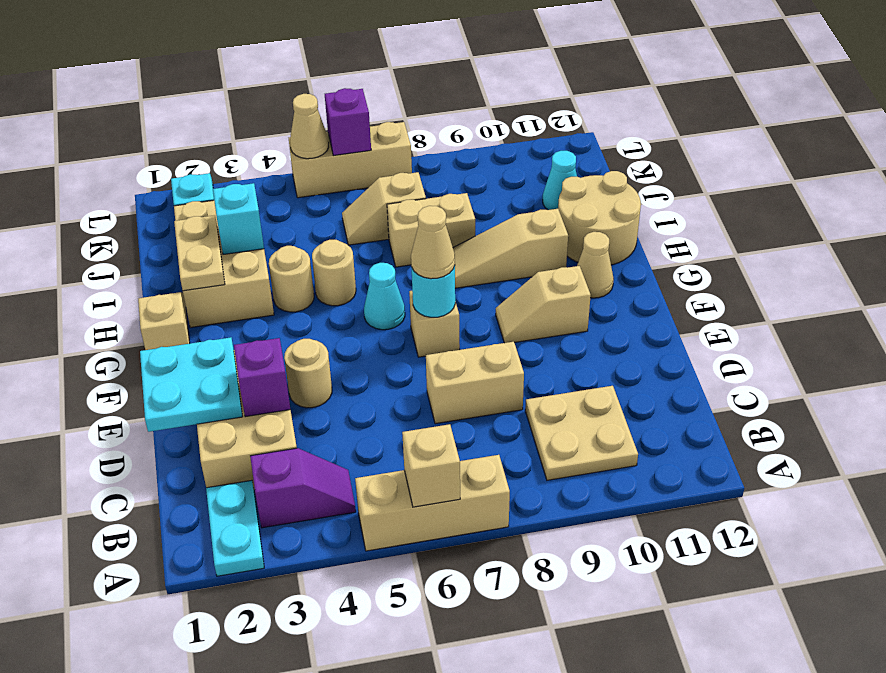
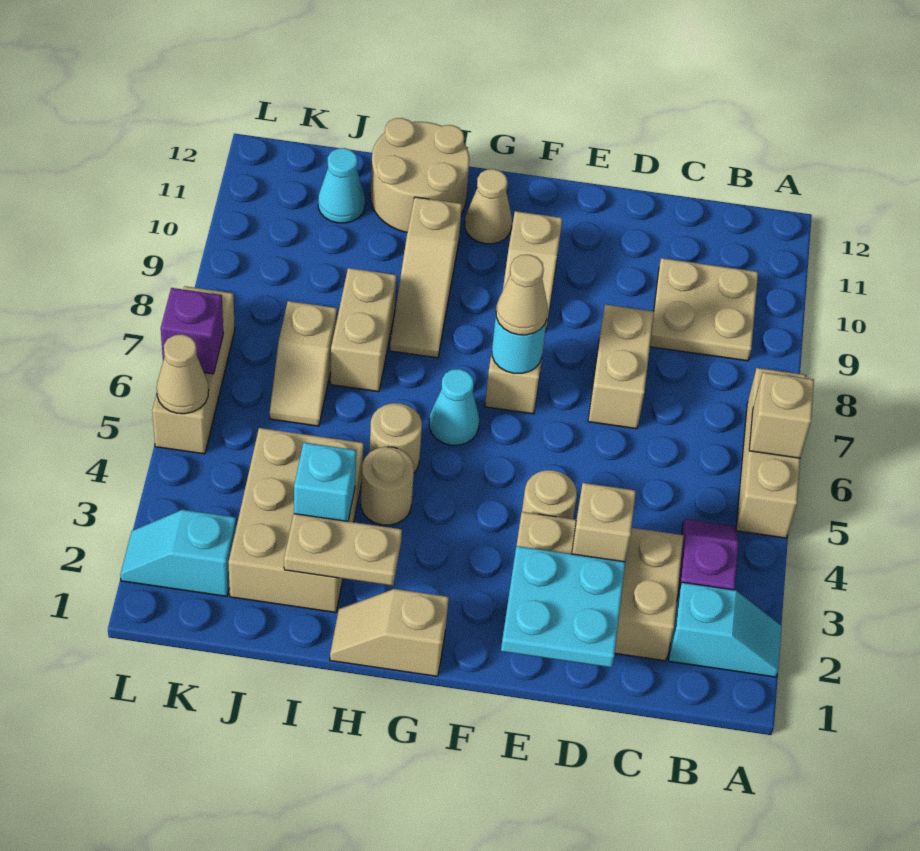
cyan plate A2:B2 level 1 -> cyan slope A2:B2 level 1 top B
purple brick D3 level 2 -> tan brick D3 level 2
tan brick H2:J3 level 1 -> tan brick I2:J4 level 1

